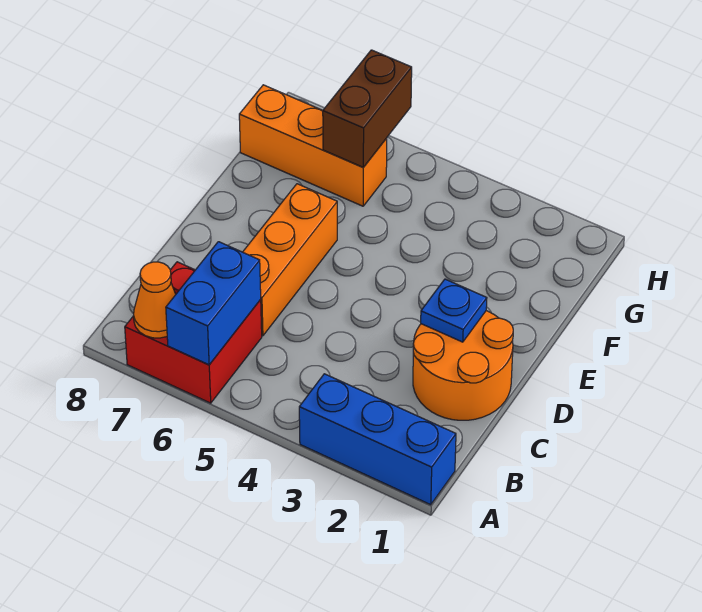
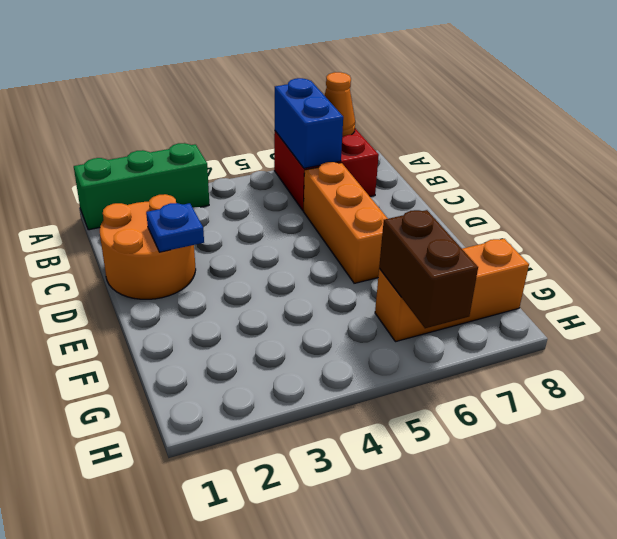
blue brick A1:A3 level 1 -> green brick A1:A3 level 1

